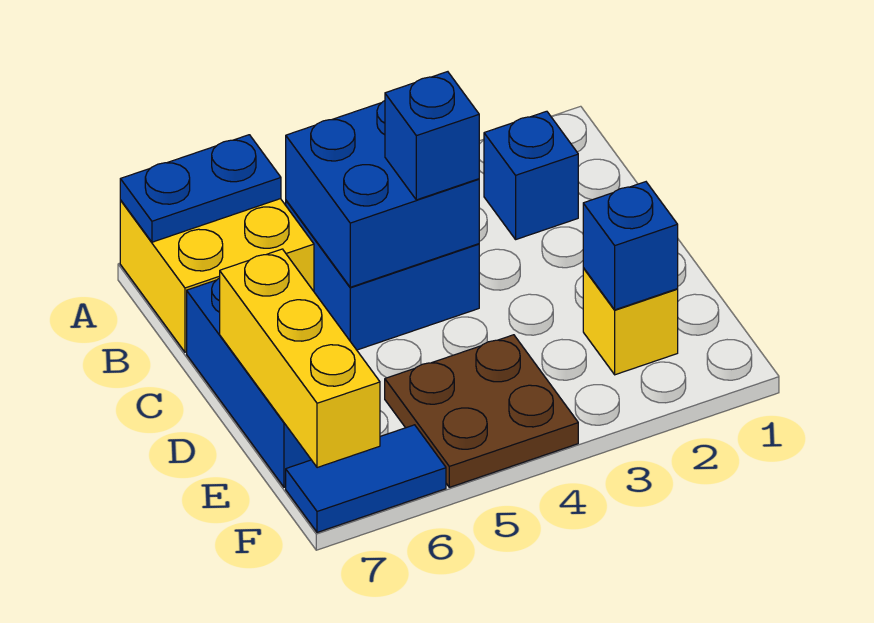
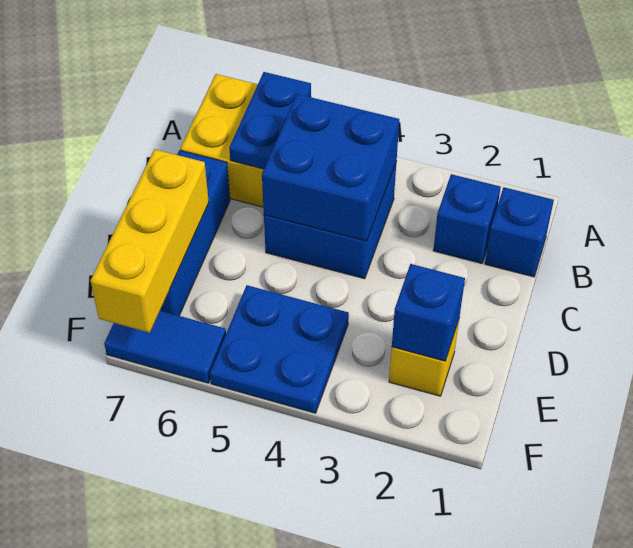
blue plate A6:A7 level 2 -> blue plate A6:B6 level 2
blue brick C4 level 3 -> blue brick B1 level 1
brown plate E4:F5 level 1 -> blue plate E4:F5 level 1

